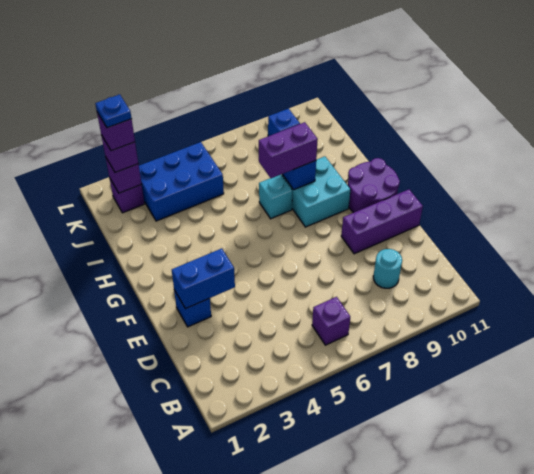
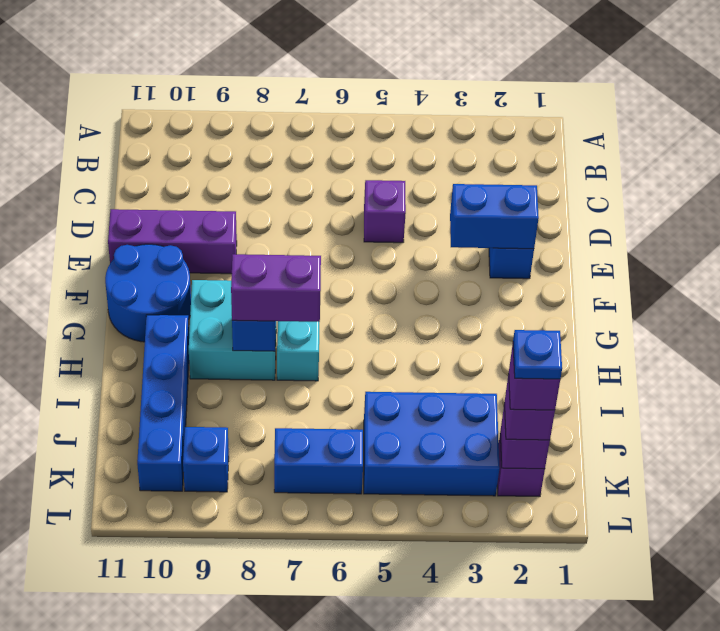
purple brick B6 level 1 -> purple brick D5 level 1
cyan round brick C9 level 1 -> none
purple round brick F10:G11 level 1 -> blue round brick F10:G11 level 1
none -> blue brick H10:K10 level 1
none -> blue brick K6:K7 level 1

